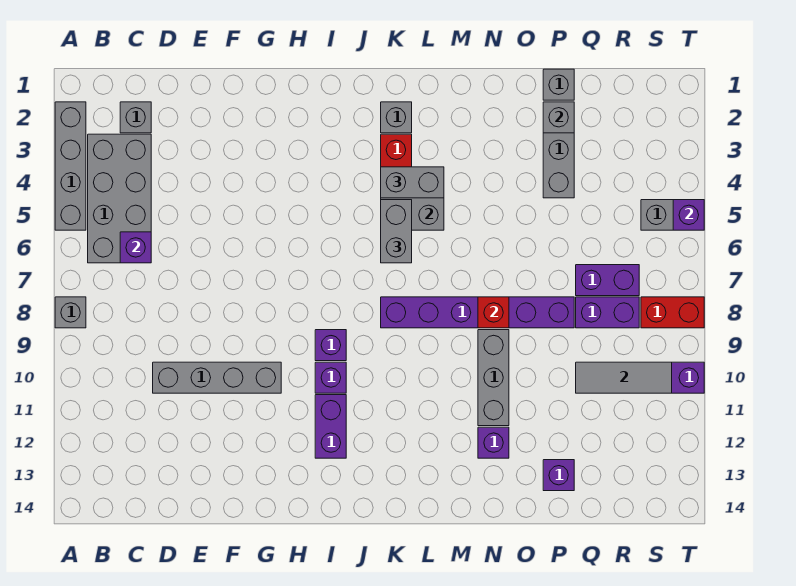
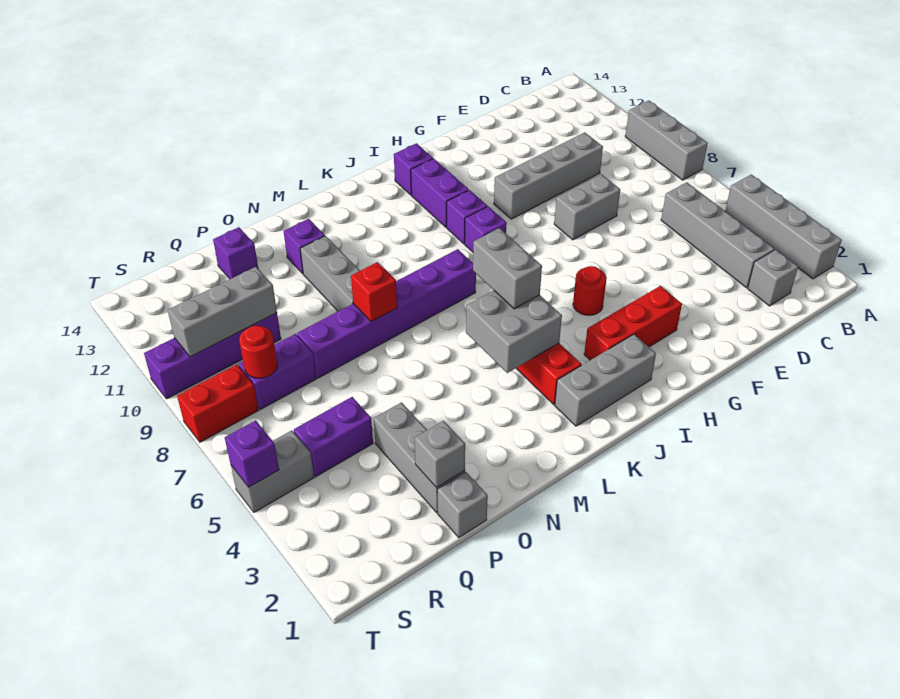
grey brick A8 level 1 -> grey brick A8:A10 level 1
grey brick B3:C6 level 1 -> grey brick C3:C6 level 1
purple brick C6 level 2 -> purple brick I13 level 1
none -> red brick G3:I3 level 1
none -> red round brick H5 level 1
grey brick K2 level 1 -> grey brick I2:K2 level 1
grey brick K4:L4 level 3 -> grey brick E8:F8 level 1
purple brick Q7:R7 level 1 -> purple brick Q5:R5 level 1
grey tile Q10:S10 level 2 -> grey brick Q10:S10 level 2
none -> red round brick R8 level 2

